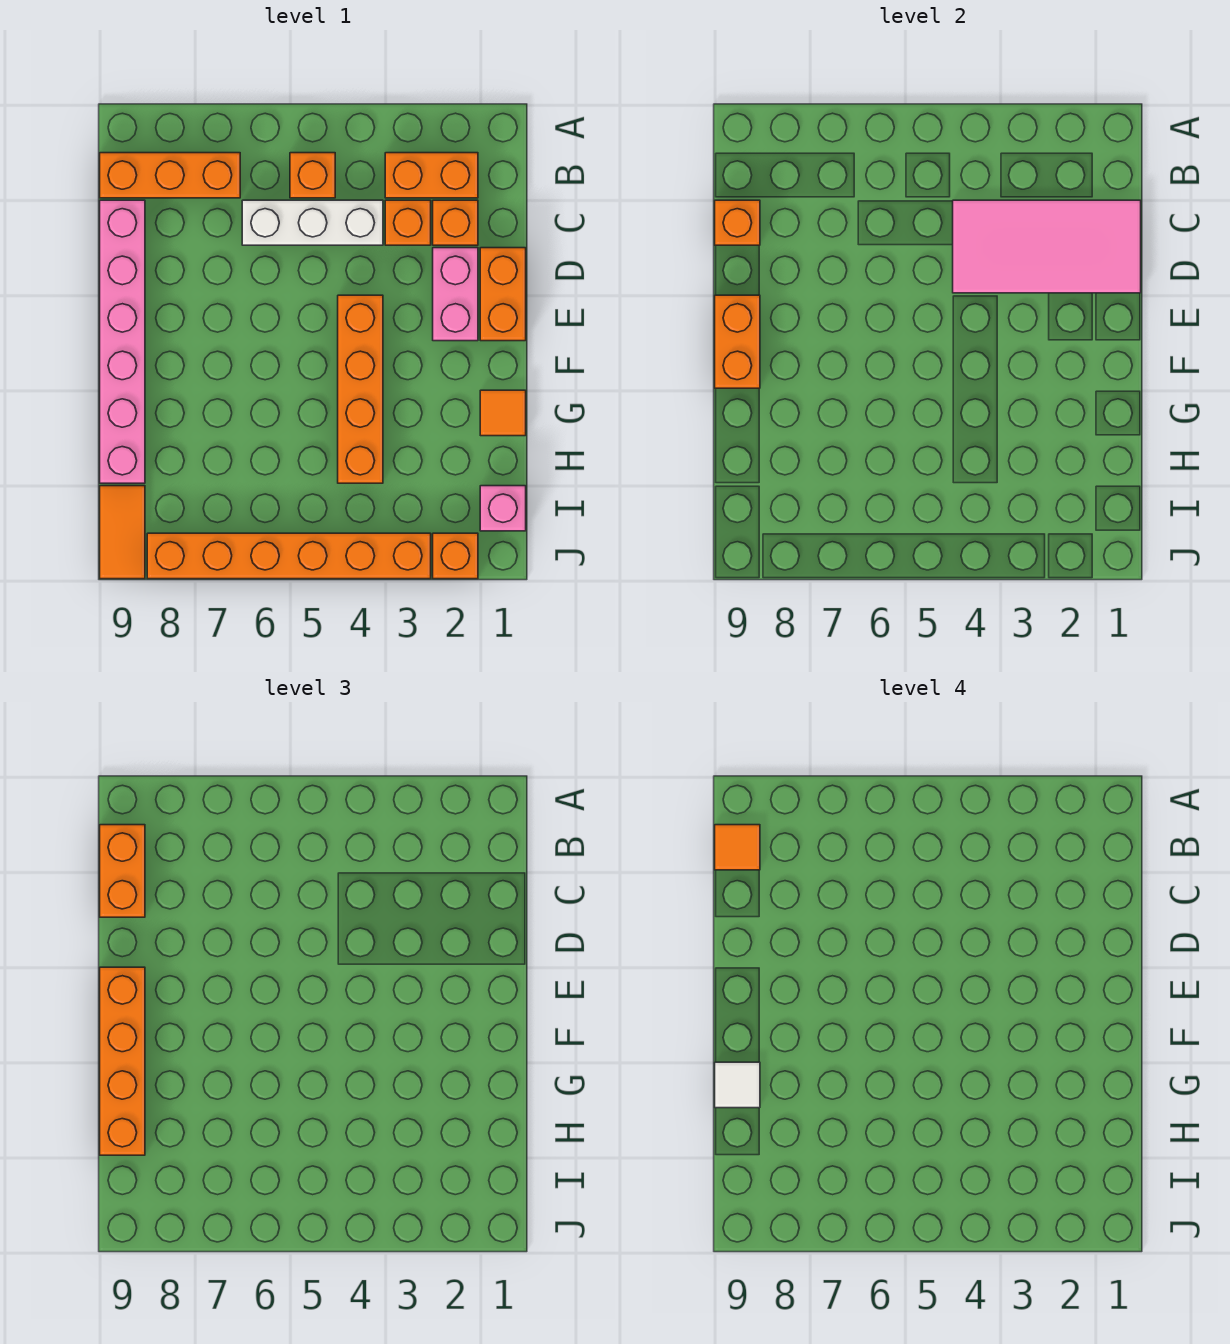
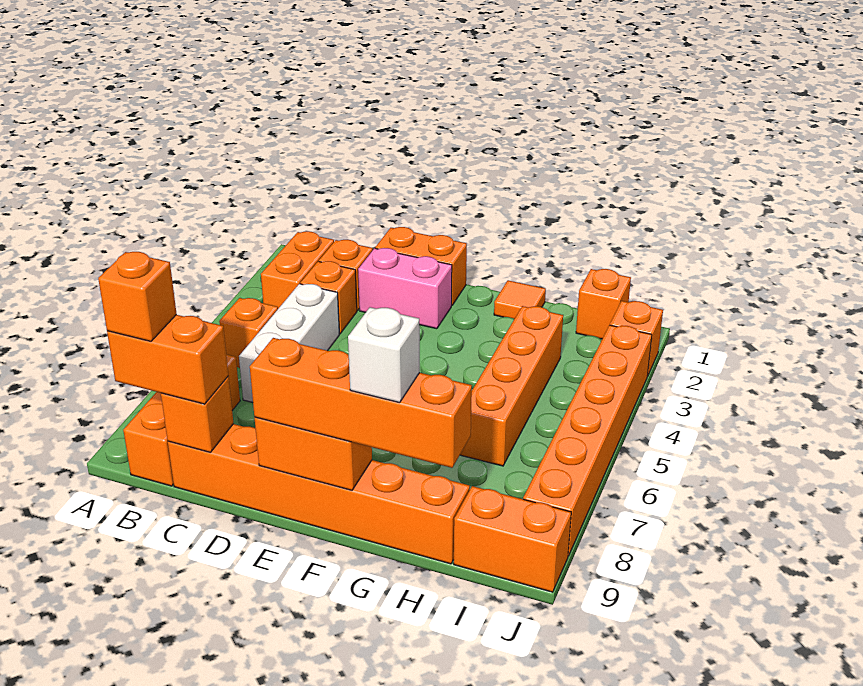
orange tile B9 level 4 -> orange brick B9 level 4
pink tile C1:D4 level 2 -> none
pink brick C9:H9 level 1 -> orange brick C9:H9 level 1
orange brick E4:H4 level 1 -> orange brick H3:H6 level 1
white tile G9 level 4 -> white brick G9 level 4
pink brick I1 level 1 -> orange brick I1 level 1
orange tile I9:J9 level 1 -> orange brick I9:J9 level 1

